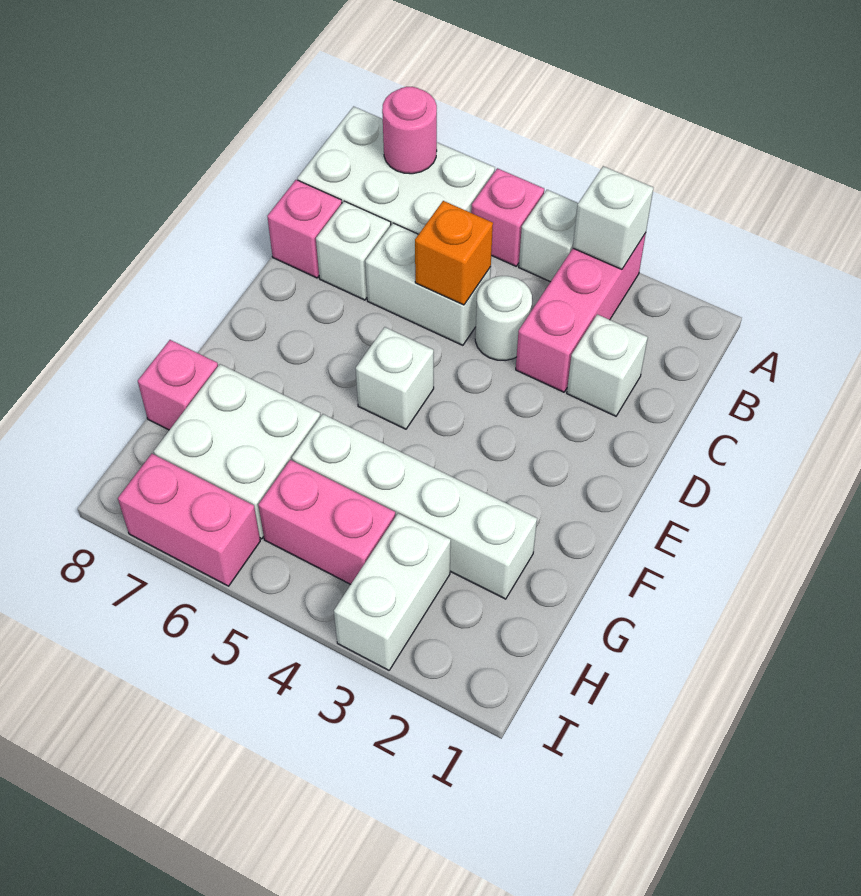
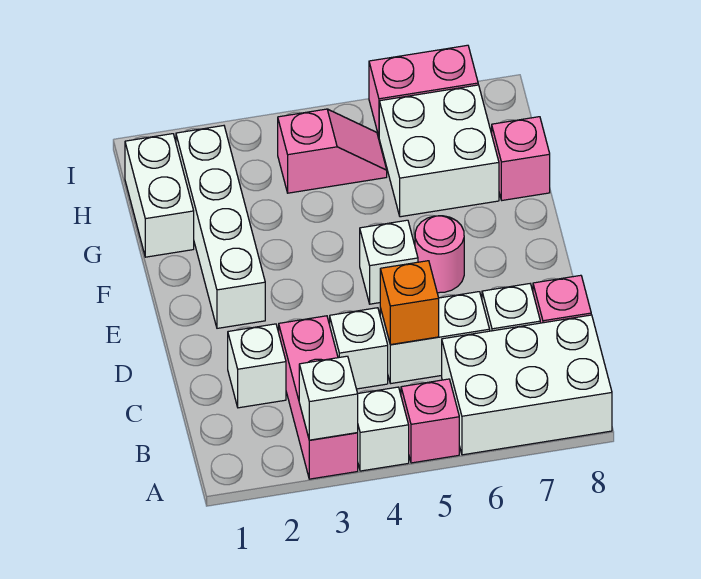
pink round brick A7 level 2 -> pink round brick E6 level 1
white round brick C4 level 1 -> white brick C4 level 1
white brick G2:G5 level 1 -> white brick E2:H2 level 1
white brick H3:I3 level 1 -> white brick G1:H1 level 1
pink brick H4:H5 level 1 -> pink slope H4:H5 level 1 top 4

